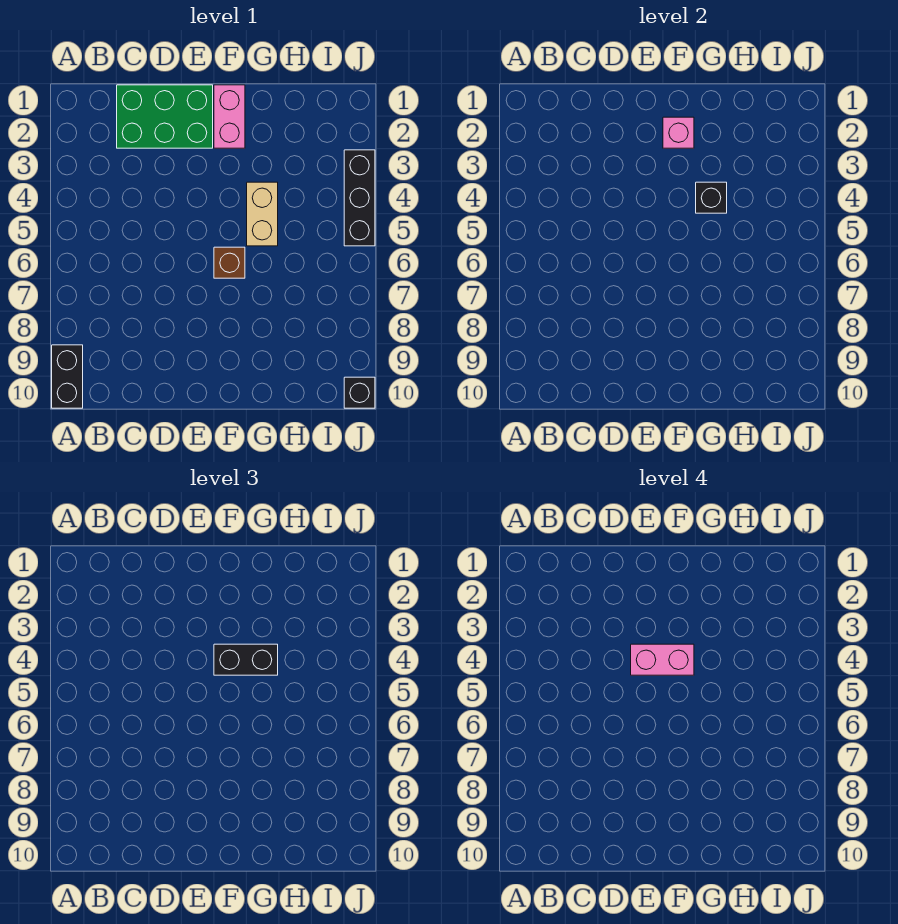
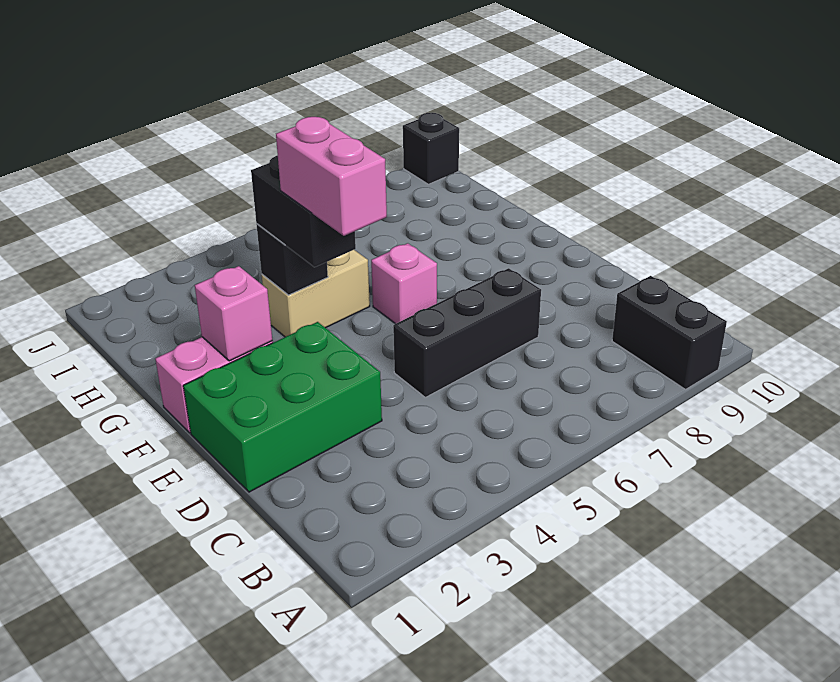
black brick A9:A10 level 1 -> black brick A9:B9 level 1
green brick C1:E2 level 1 -> green brick D1:E3 level 1
brown brick F6 level 1 -> pink brick F6 level 1
black brick J3:J5 level 1 -> black brick D5:D7 level 1

